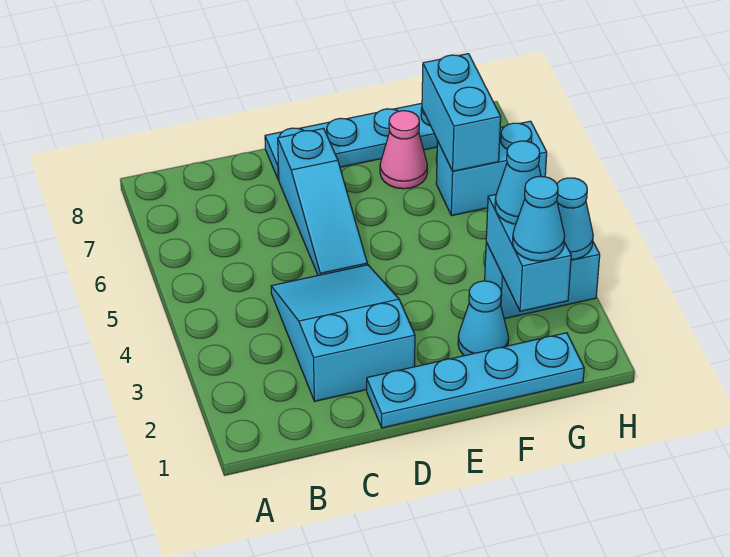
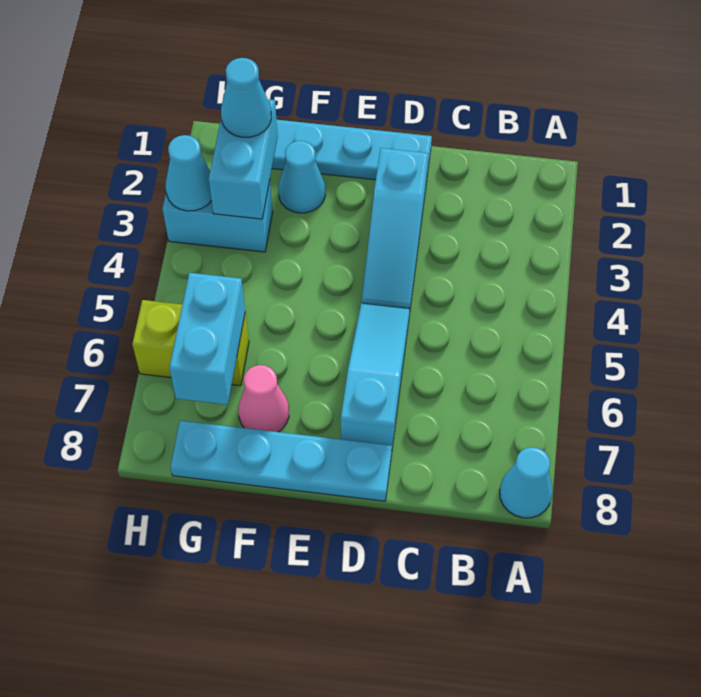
cyan slope C2:D4 level 1 top 2 -> cyan slope D2:D4 level 1 top 2
cyan cone G3 level 3 -> cyan cone A8 level 1
cyan brick G6:H6 level 1 -> lime brick G6:H6 level 1

